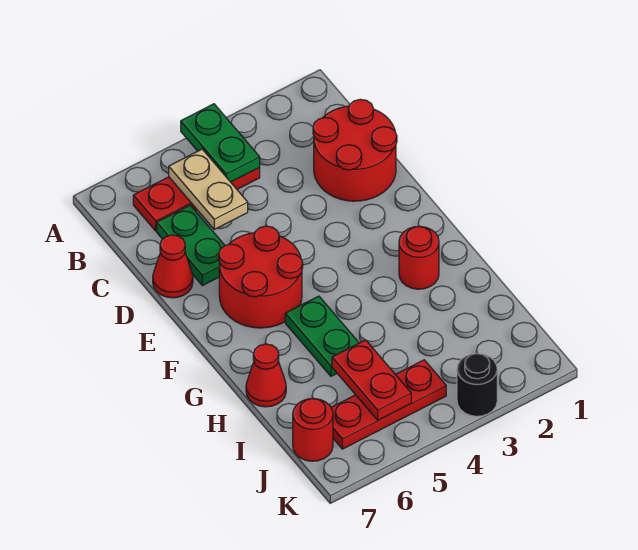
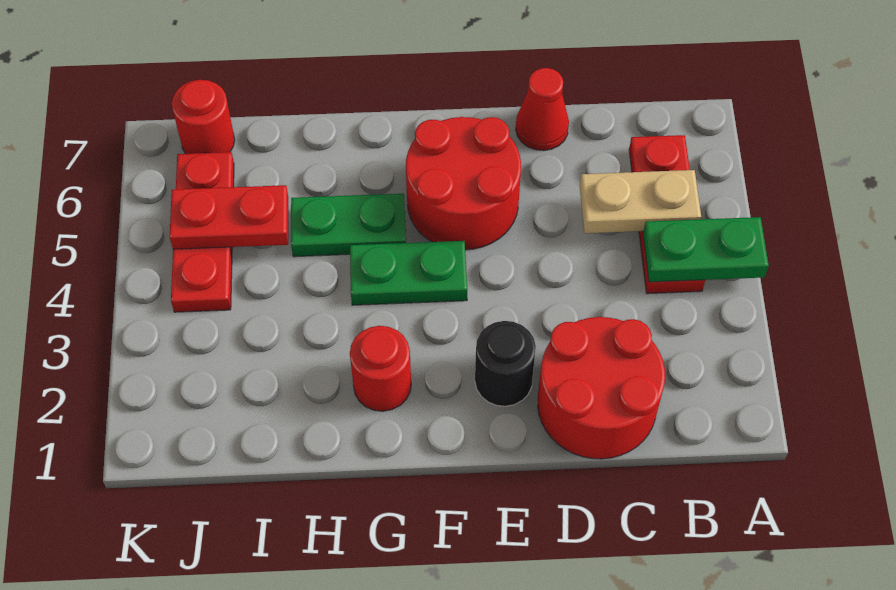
green plate C6:D6 level 1 -> green plate F4:G4 level 1
red cone H7 level 1 -> none
black round brick K3 level 1 -> black round brick E2 level 1

